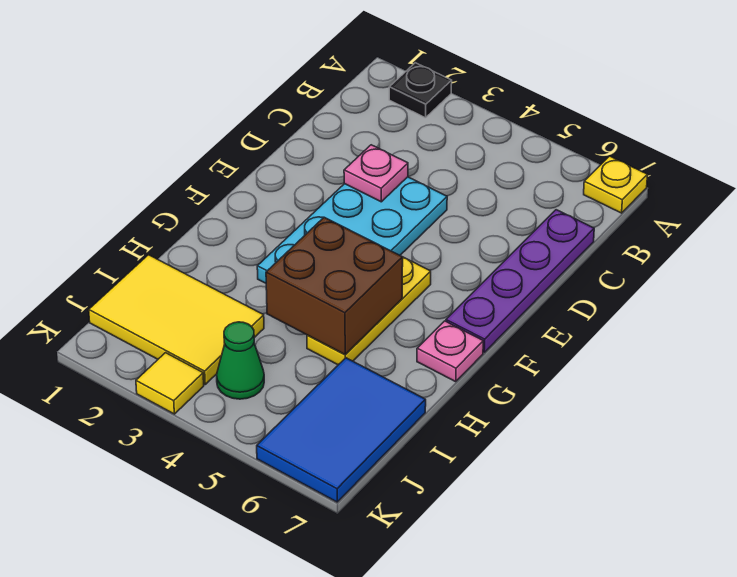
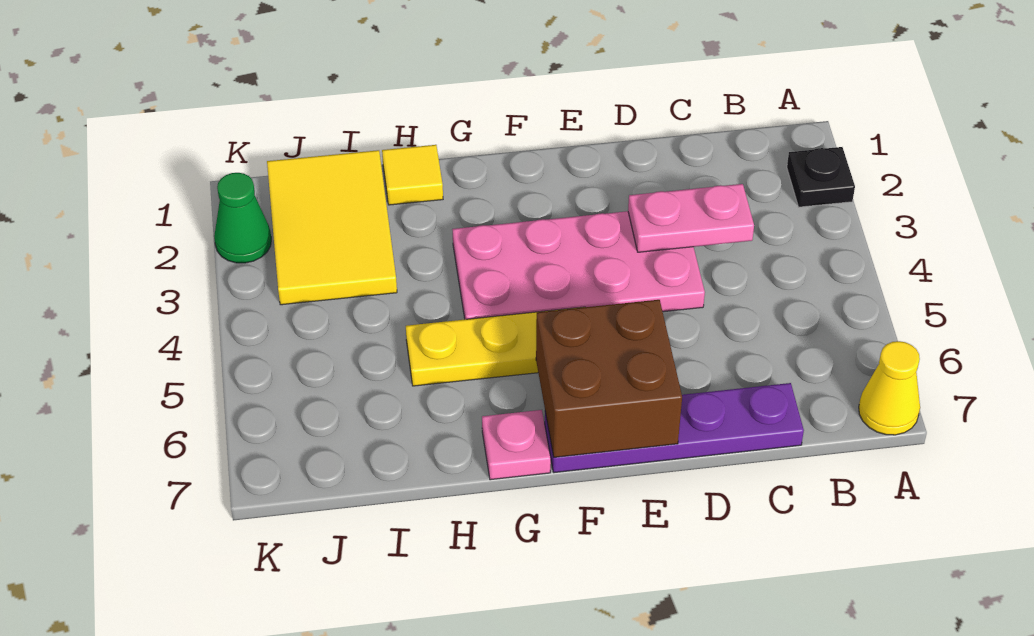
yellow plate A7 level 1 -> yellow cone A7 level 1
cyan plate D3:G4 level 1 -> pink plate D3:G4 level 1
pink plate D3 level 2 -> pink plate C3:D3 level 2
brown brick G4:H5 level 2 -> brown brick E6:F7 level 2
blue tile I6:K7 level 1 -> none
green cone J4 level 1 -> green cone K2 level 1
yellow tile K3 level 1 -> yellow tile H1 level 1

